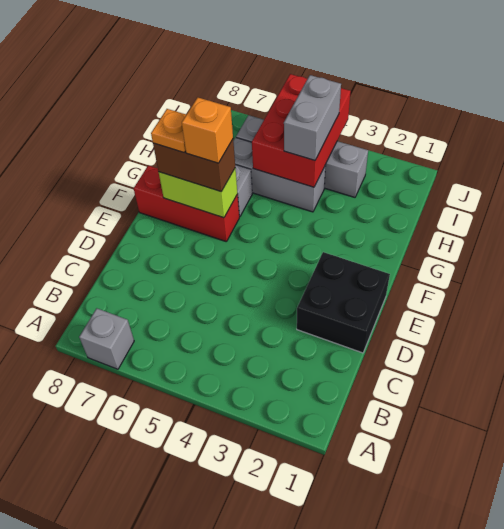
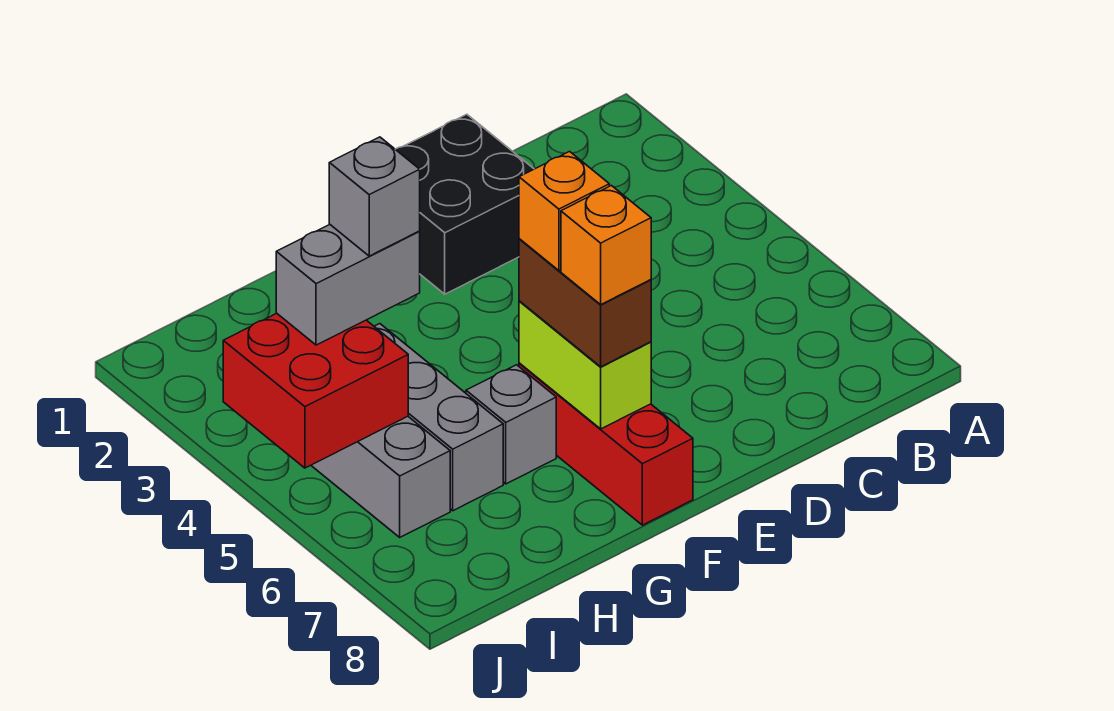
grey brick A7 level 1 -> grey brick H4 level 4
orange plate F7 level 4 -> orange brick F7 level 4
red brick H4:J5 level 2 -> red brick I4:J5 level 2

